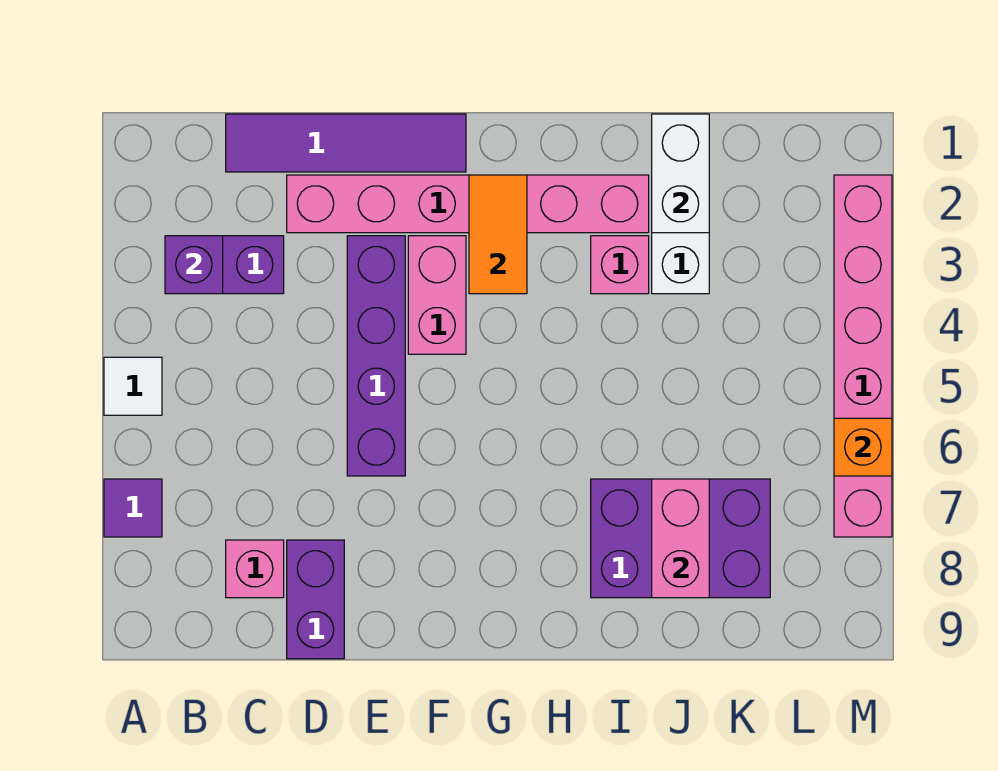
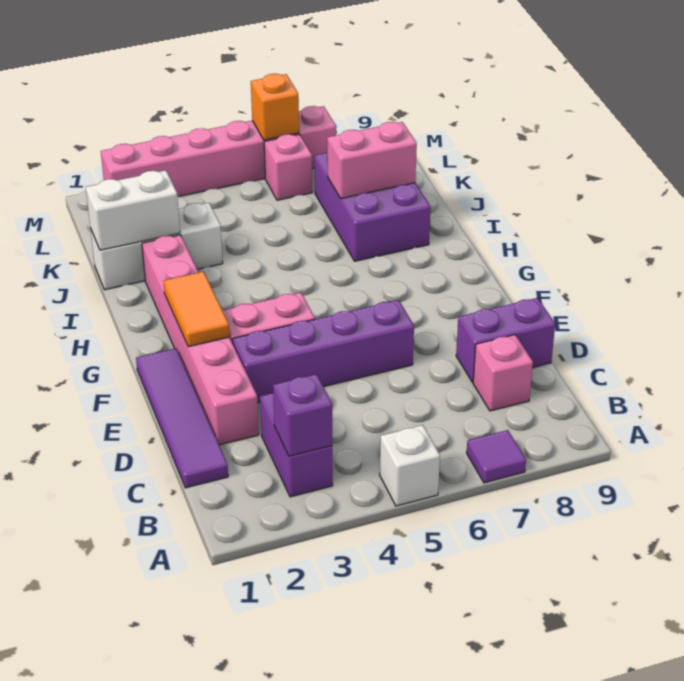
white tile A5 level 1 -> white brick A5 level 1
orange tile G2:G3 level 2 -> orange tile F2:G2 level 2
pink brick I3 level 1 -> pink brick L6 level 1

